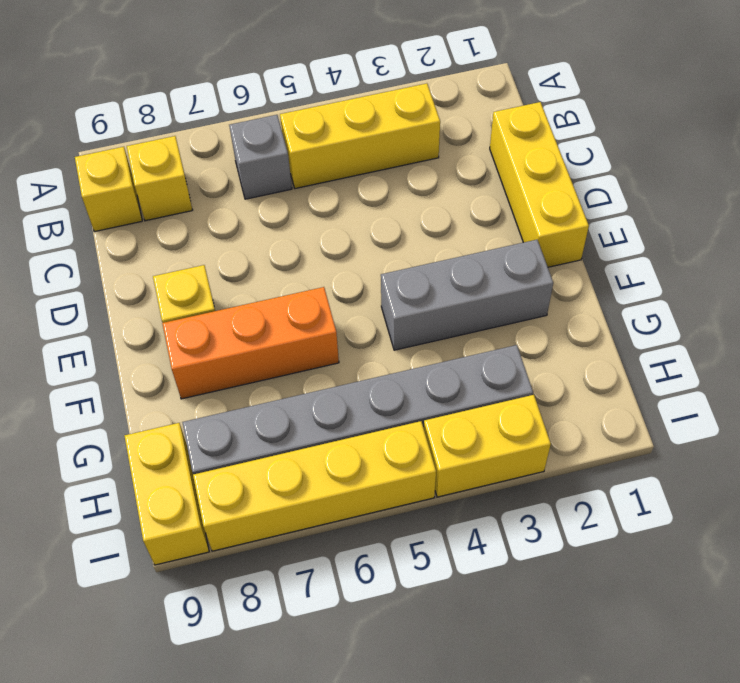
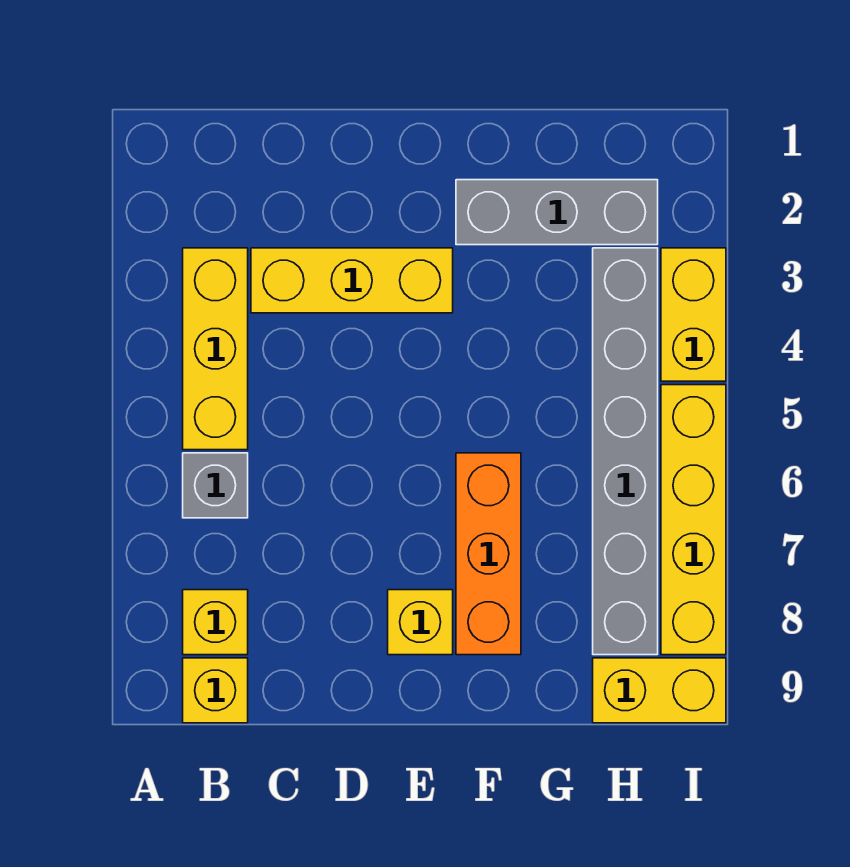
yellow brick C1:E1 level 1 -> yellow brick C3:E3 level 1
grey brick F2:F4 level 1 -> grey brick F2:H2 level 1

